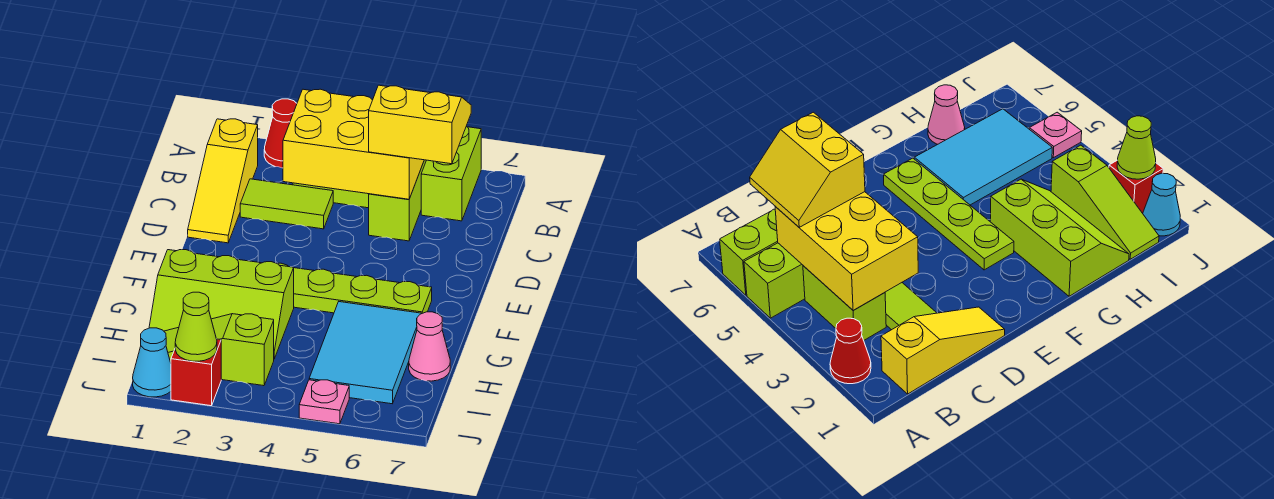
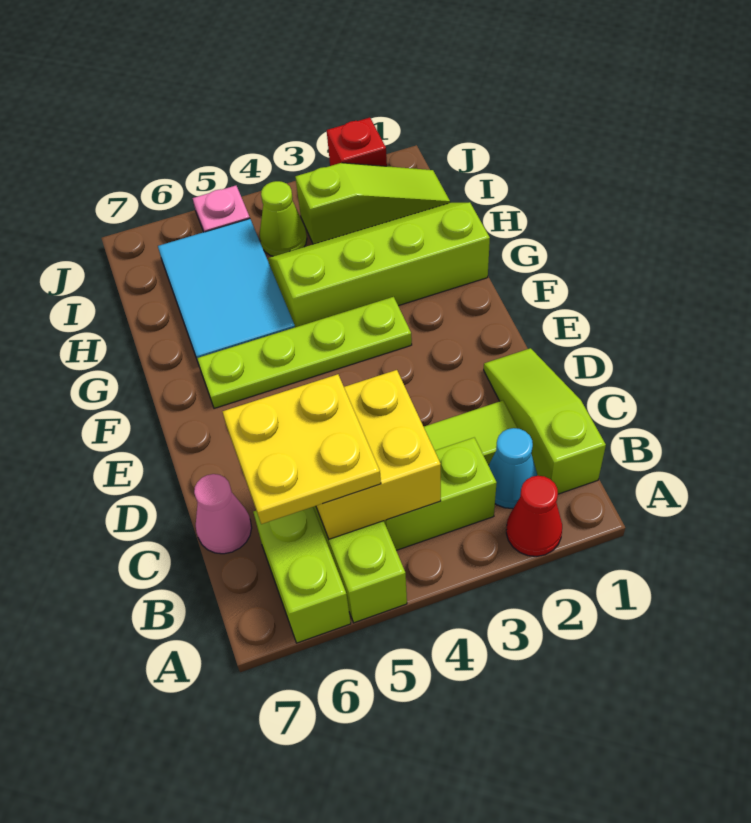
yellow slope B1:D1 level 1 top B -> lime slope B1:D1 level 1 top B
yellow brick B3:C5 level 2 -> yellow brick B4:C5 level 2
yellow slope B5:C6 level 3 top C -> yellow plate B5:C6 level 3
lime slope G1:H3 level 1 top G -> lime slope G1:H4 level 1 top G
pink cone H7 level 1 -> pink cone C7 level 1
cyan cone J1 level 1 -> cyan cone B2 level 1
lime cone J2 level 2 -> lime cone I4 level 1

